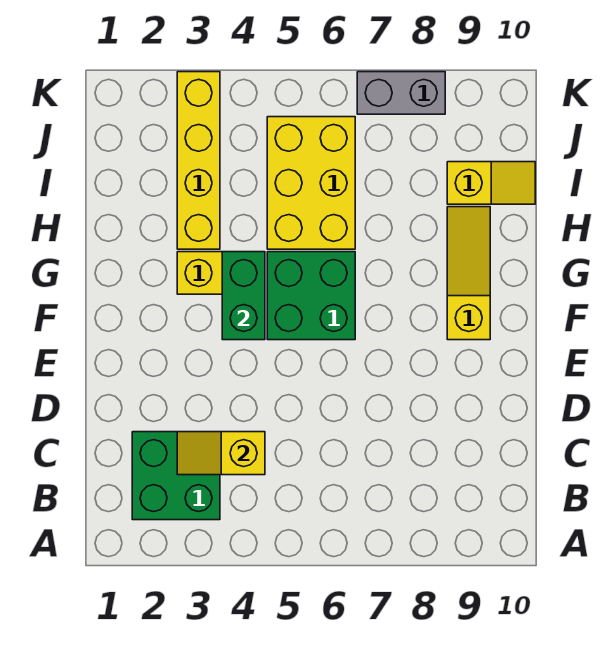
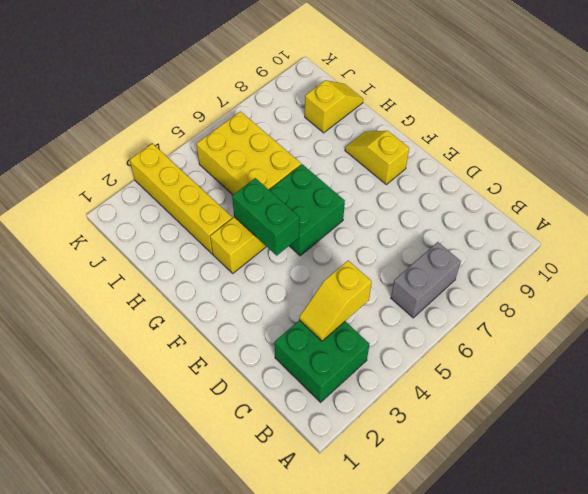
yellow slope F9:H9 level 1 top F -> yellow slope F9:G9 level 1 top F
grey brick K7:K8 level 1 -> grey brick B6:B7 level 1

